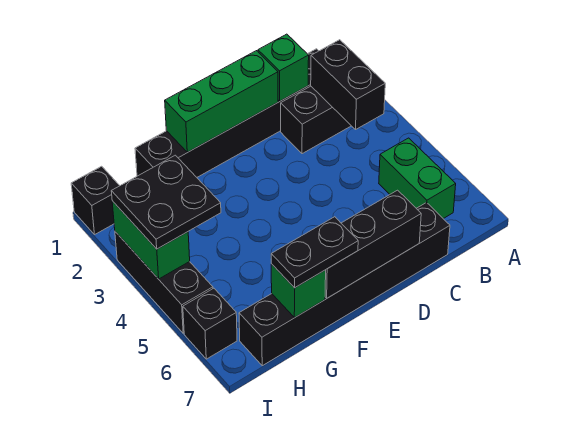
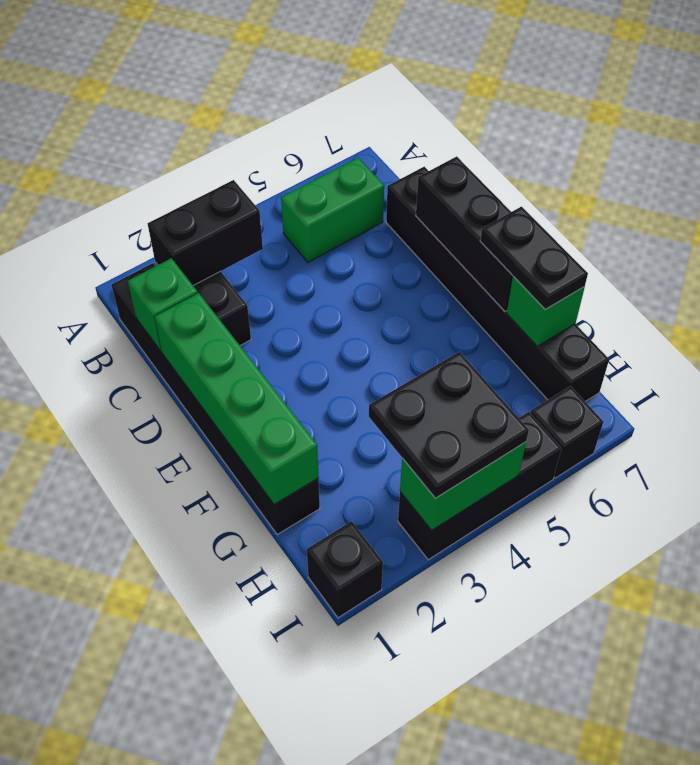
green brick D1:F1 level 2 -> green brick D1:G1 level 2

